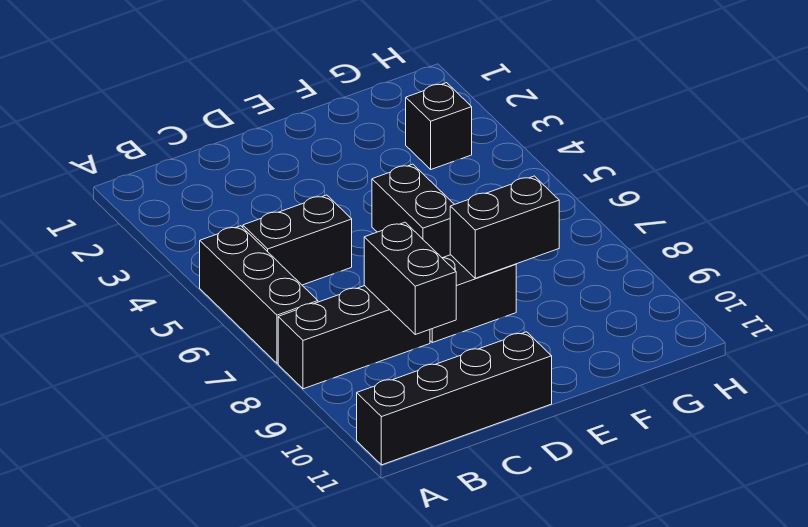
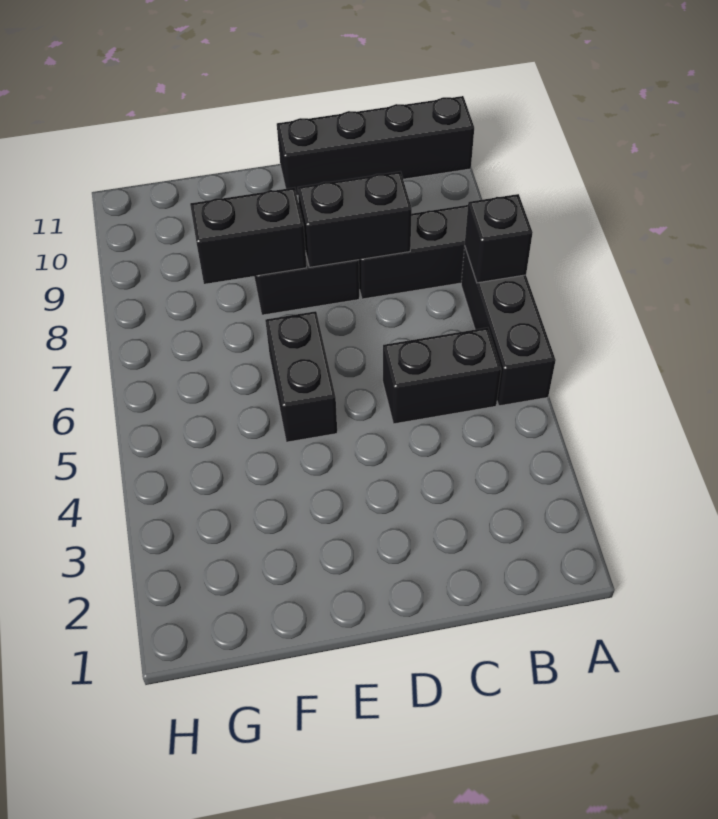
black brick C8:C9 level 2 -> black brick C8:D8 level 2
black brick G3 level 1 -> black brick A7 level 2

